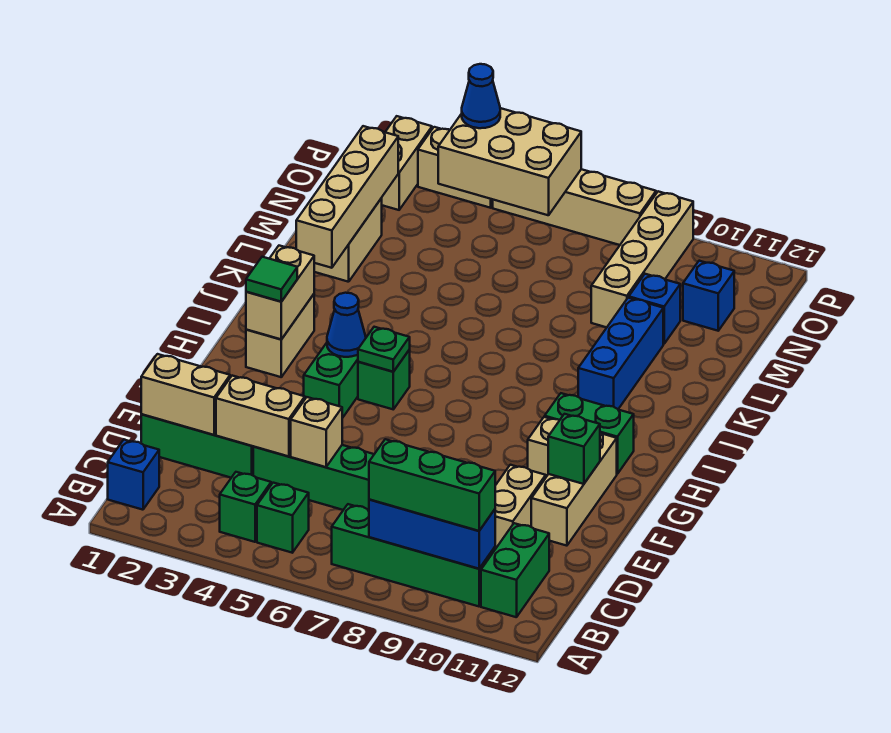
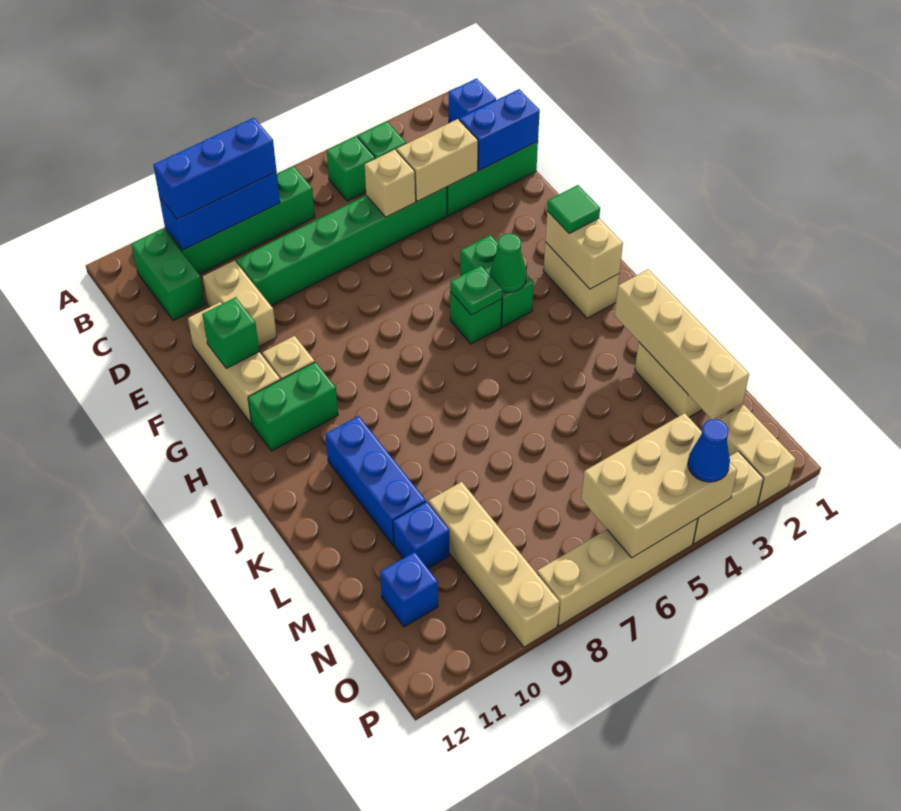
green brick B8:B10 level 3 -> blue brick B8:B10 level 3
tan brick D1:D2 level 2 -> blue brick D1:D2 level 2
blue cone H4 level 2 -> green cone H4 level 2

